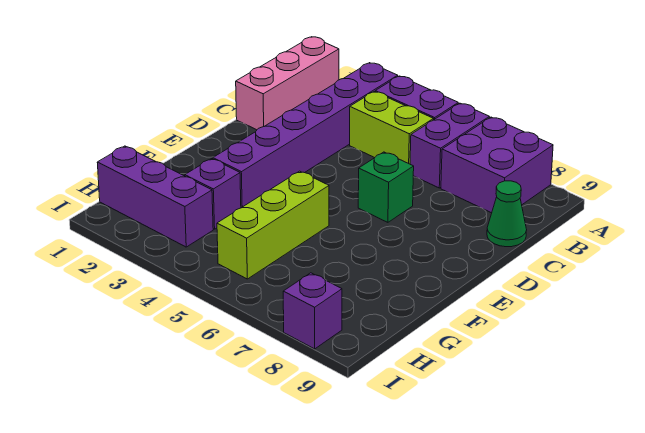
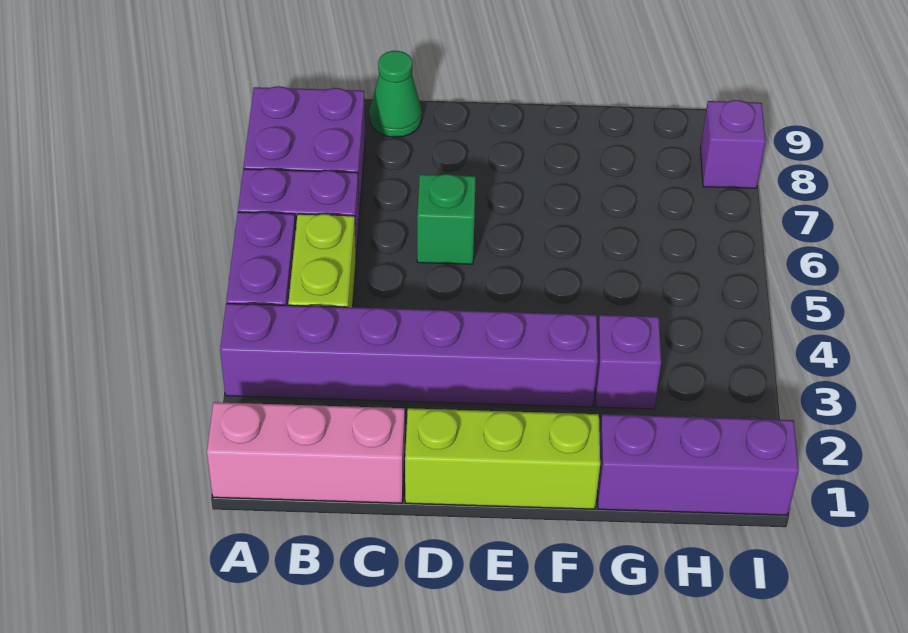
lime brick F5:H5 level 1 -> lime brick D1:F1 level 1
purple brick H1:H3 level 1 -> purple brick G1:I1 level 1

